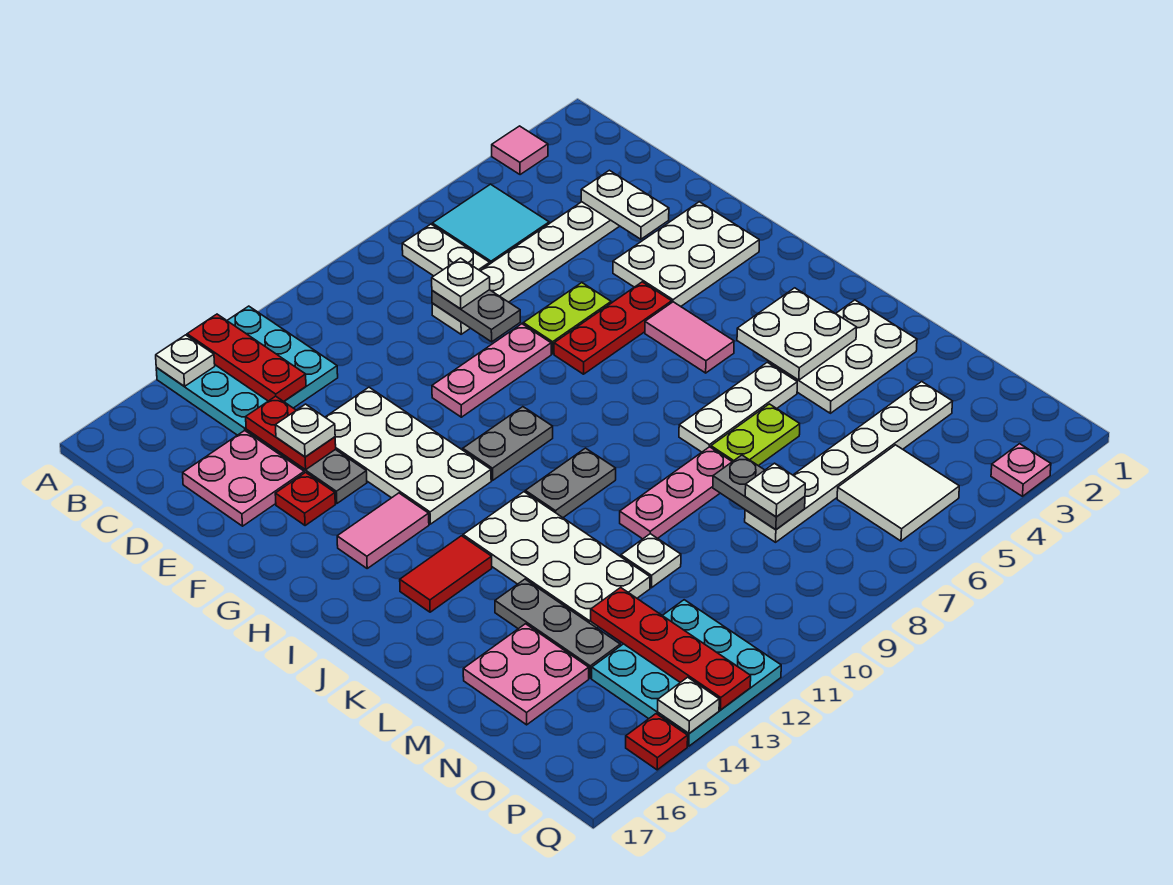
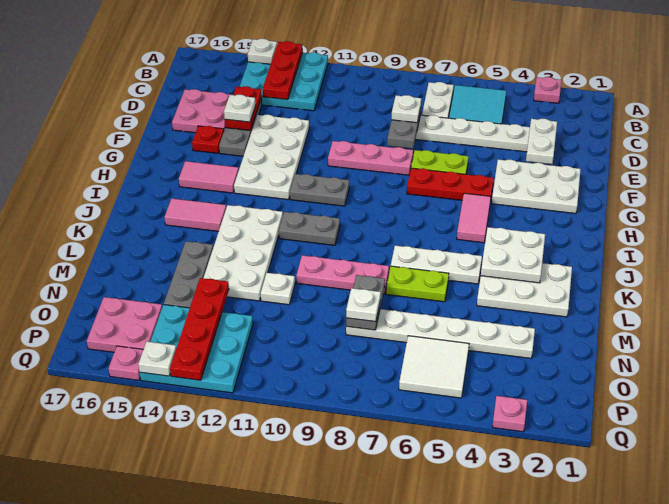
pink tile A3 level 1 -> pink plate A3 level 1
red tile J14:J15 level 1 -> pink tile J14:J15 level 1
pink plate M15:N16 level 1 -> pink plate O15:P16 level 1
red plate Q15 level 1 -> pink plate Q15 level 1

